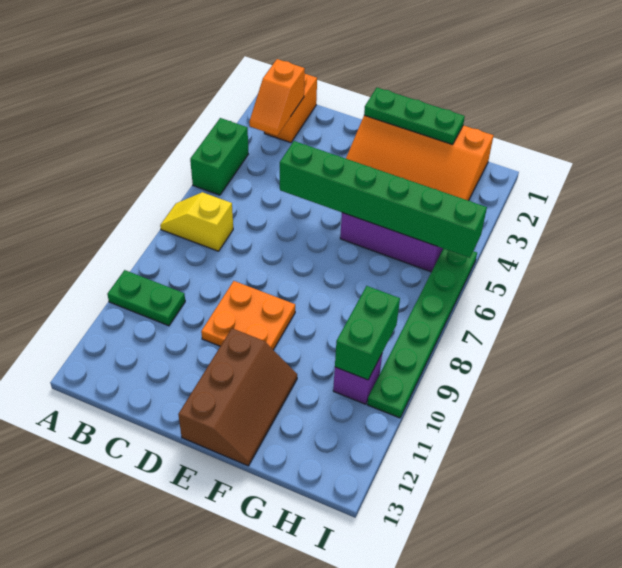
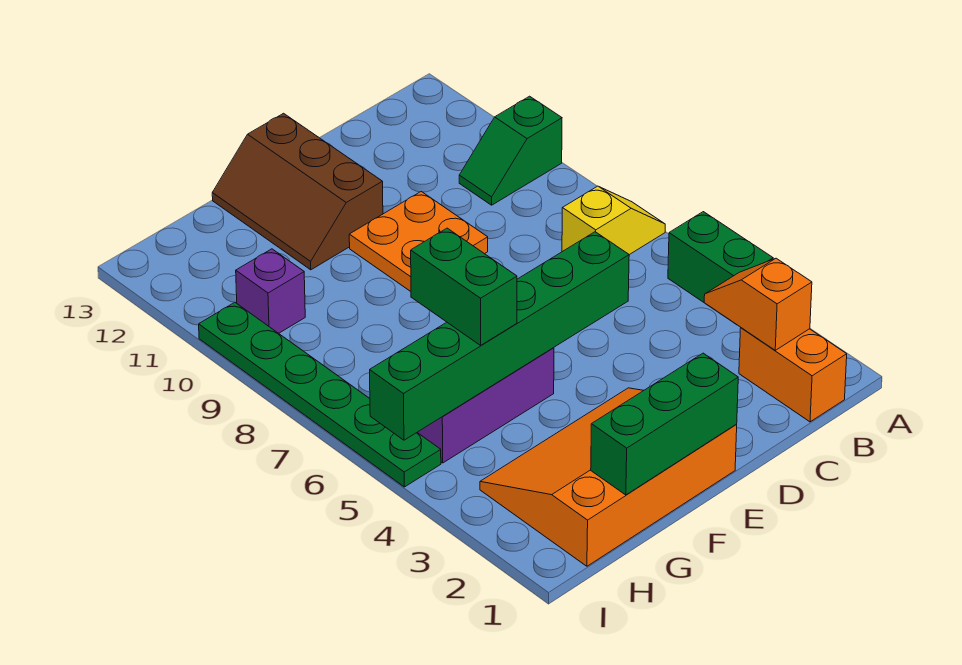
green plate A10:B10 level 1 -> green slope A10:B10 level 1 top A
green plate E1:G1 level 2 -> green brick E1:G1 level 2
green brick H9:H10 level 2 -> green brick G5:G6 level 3

